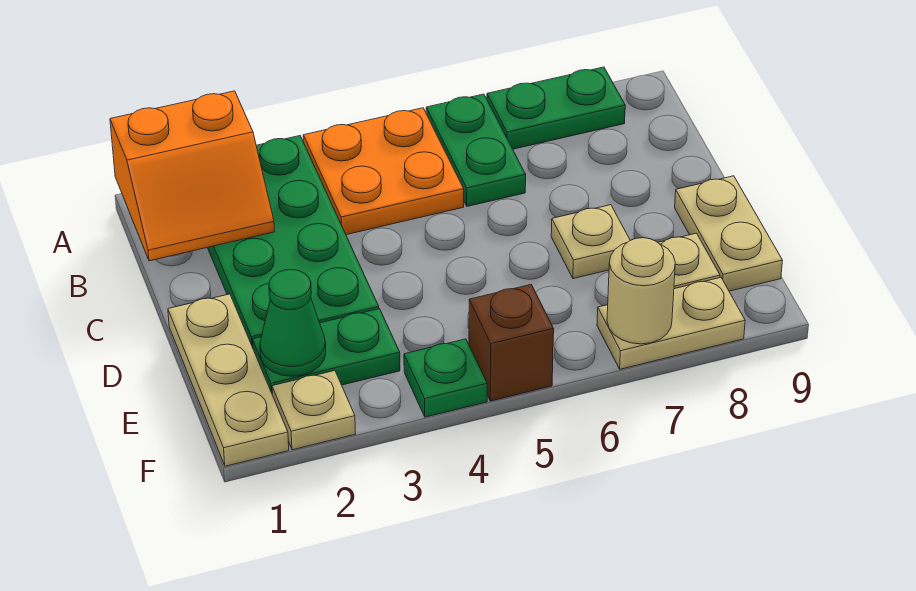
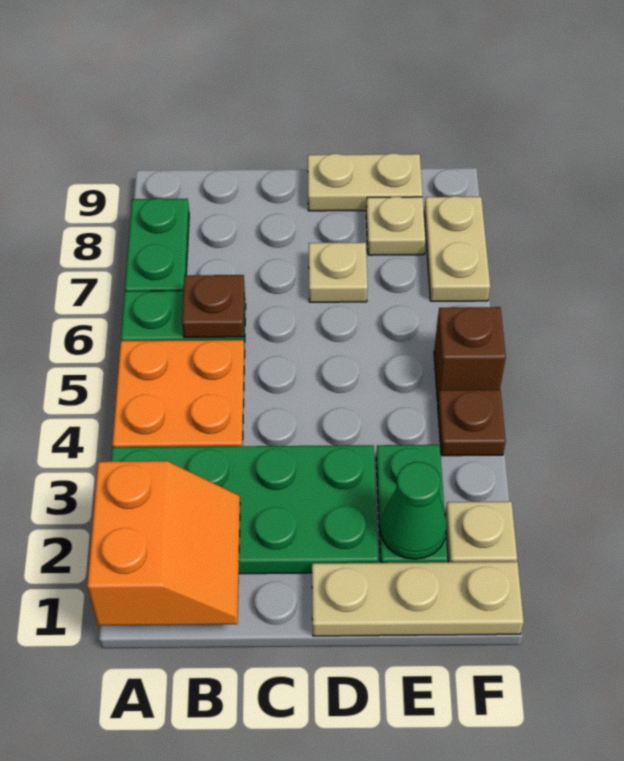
none -> brown plate B6 level 2
green plate F4 level 1 -> brown plate F4 level 1
tan round brick F7 level 2 -> none

